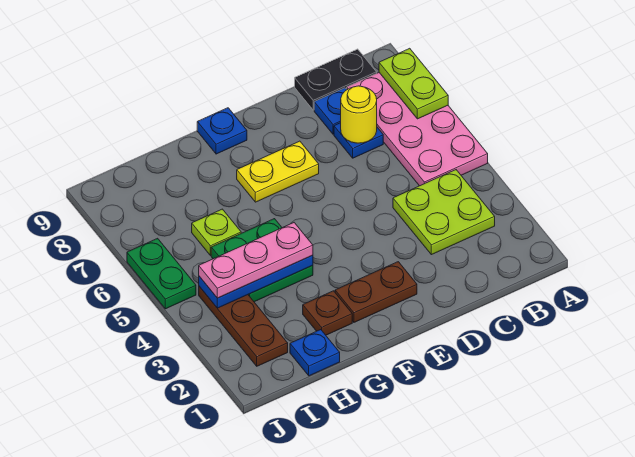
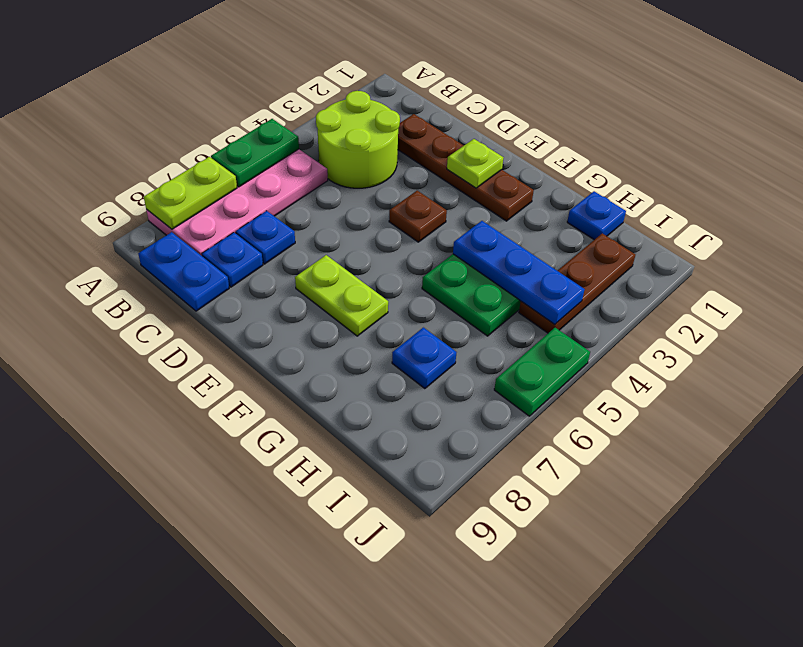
none -> green plate A5:A6 level 2
lime plate B3:C4 level 1 -> lime round brick B3:C4 level 1
black plate B9:C9 level 1 -> blue plate B9:C9 level 1
yellow round brick C7 level 2 -> none
brown plate E2:F2 level 1 -> brown plate C2:F2 level 1
yellow plate E7:F7 level 1 -> lime plate E7:F7 level 1
blue plate F9 level 1 -> blue plate H7 level 1
brown plate G2 level 1 -> brown plate E4 level 1
pink plate G4:I4 level 3 -> none
lime plate H6 level 1 -> lime plate E2 level 2

